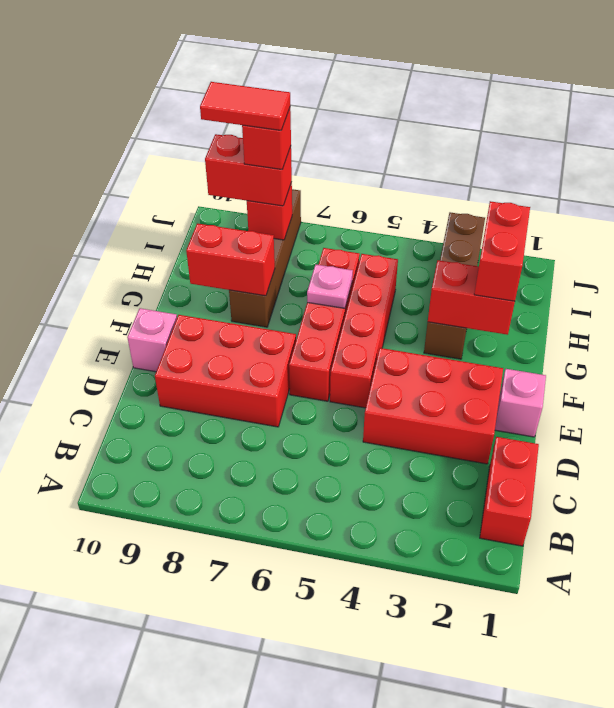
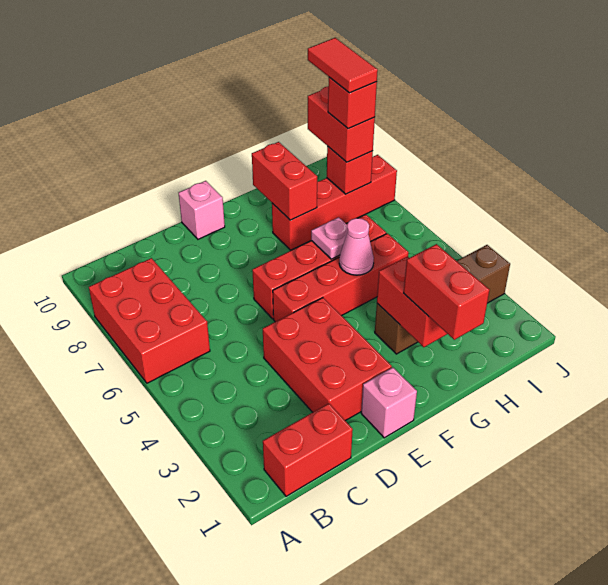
red brick D7:E9 level 1 -> red brick A6:B8 level 1
red brick G2:H2 level 3 -> red brick G1:G2 level 3
none -> pink cone G5 level 2
brown brick G8:J8 level 1 -> red brick G8:J8 level 1

